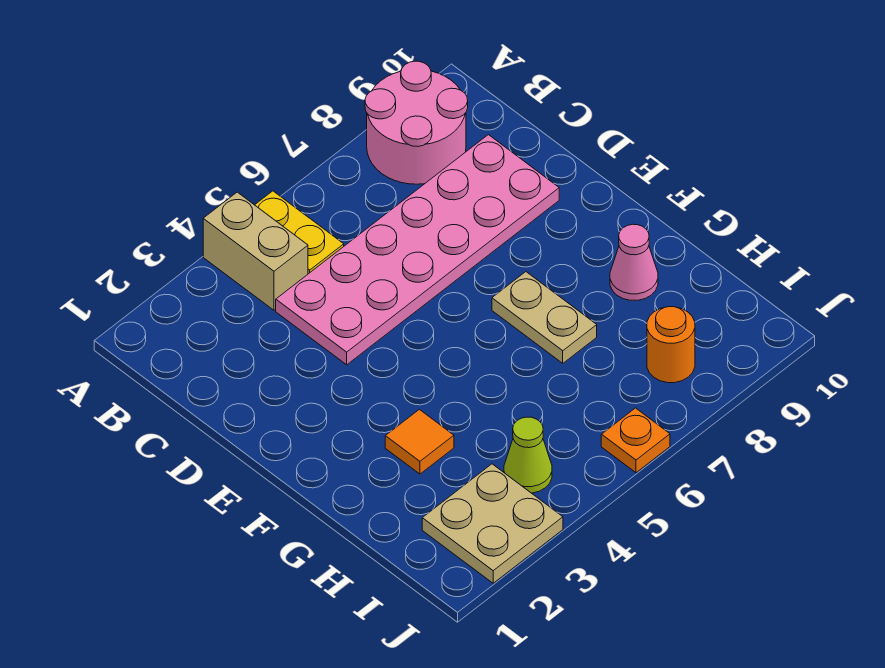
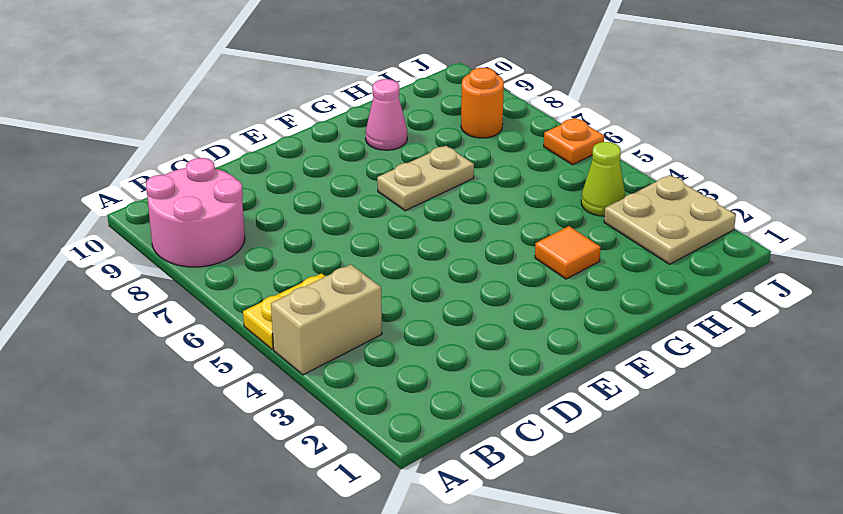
pink plate C4:D9 level 1 -> none

